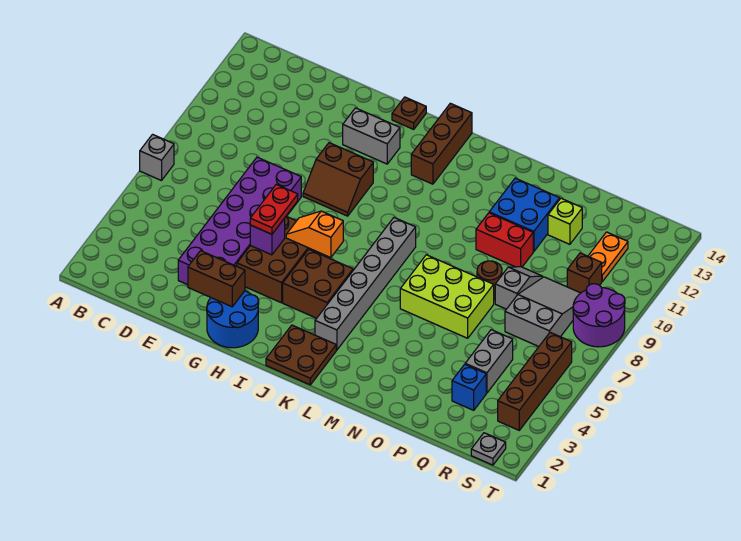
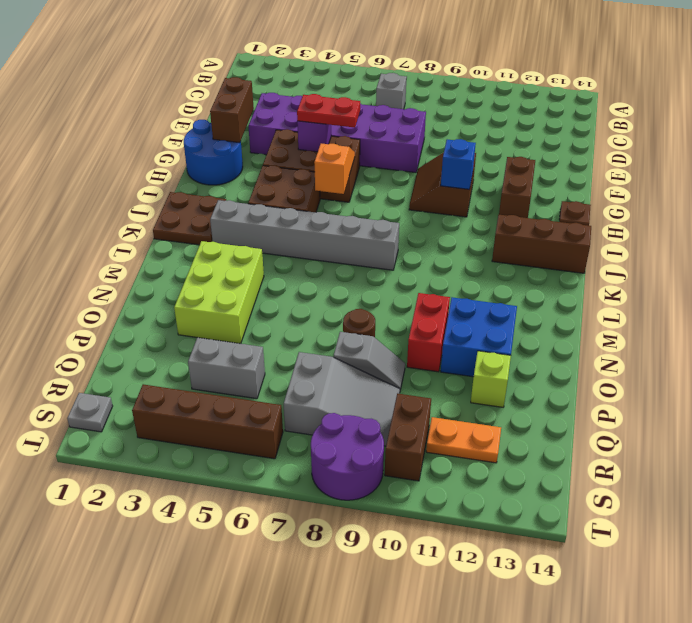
grey brick A7 level 1 -> grey brick C7 level 1
grey brick G12:H12 level 1 -> brown brick G12:H12 level 1
lime brick M6:O7 level 1 -> lime brick M3:O4 level 1
blue brick Q3 level 1 -> blue brick H10 level 2
brown brick R10 level 1 -> brown brick R10:S10 level 1

